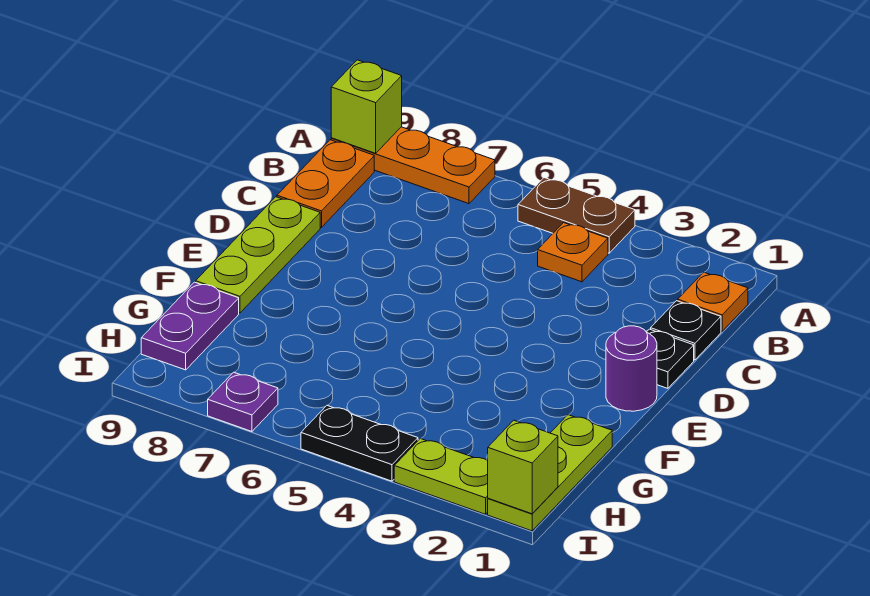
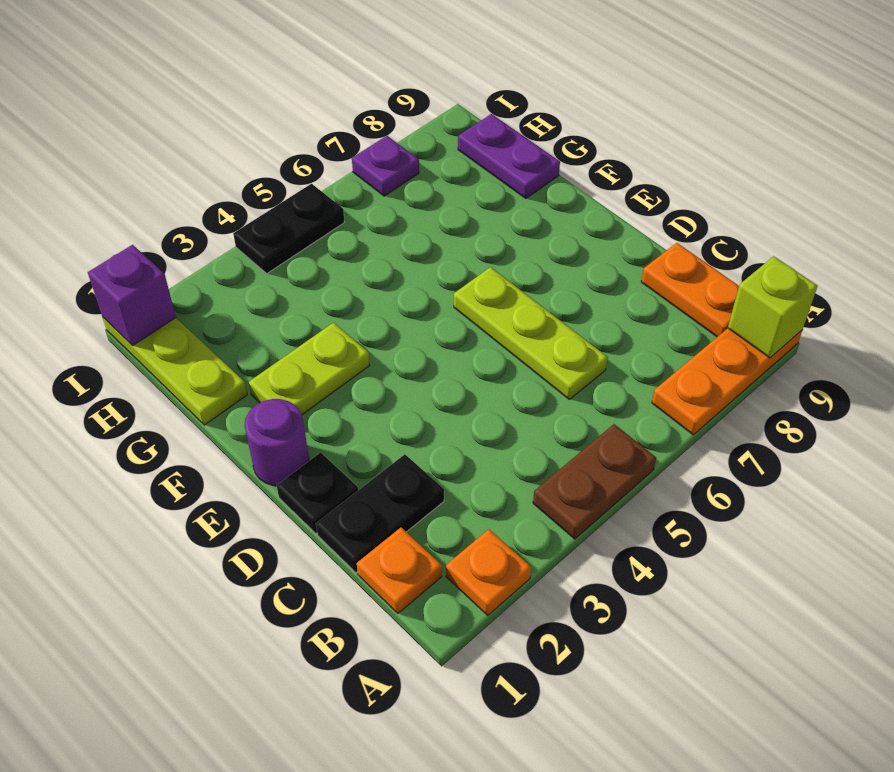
orange plate B4 level 1 -> orange plate A2 level 1
black plate C1 level 1 -> black plate C1:C2 level 1
lime plate D9:F9 level 1 -> lime plate C6:E6 level 1
lime brick I1 level 2 -> purple brick I1 level 2
lime plate I2:I3 level 1 -> lime plate F2:F3 level 1

